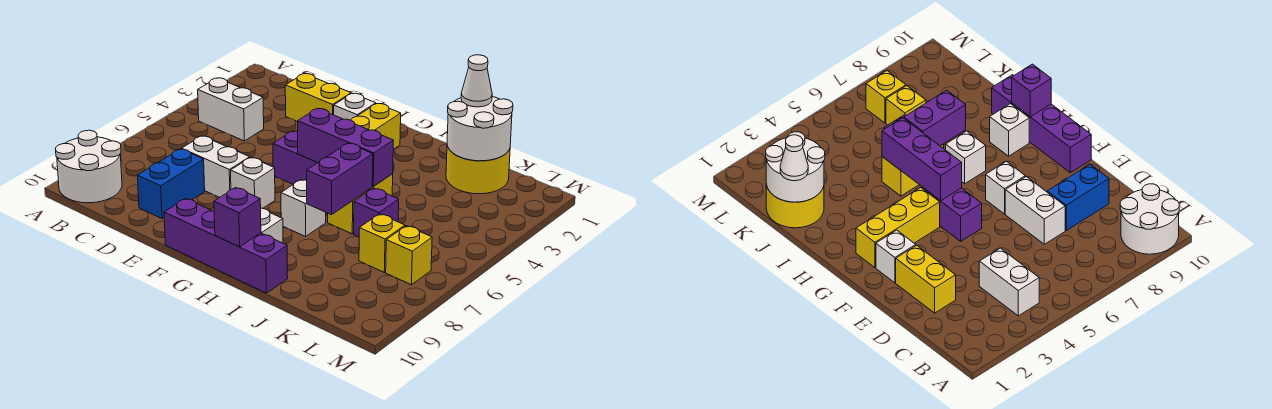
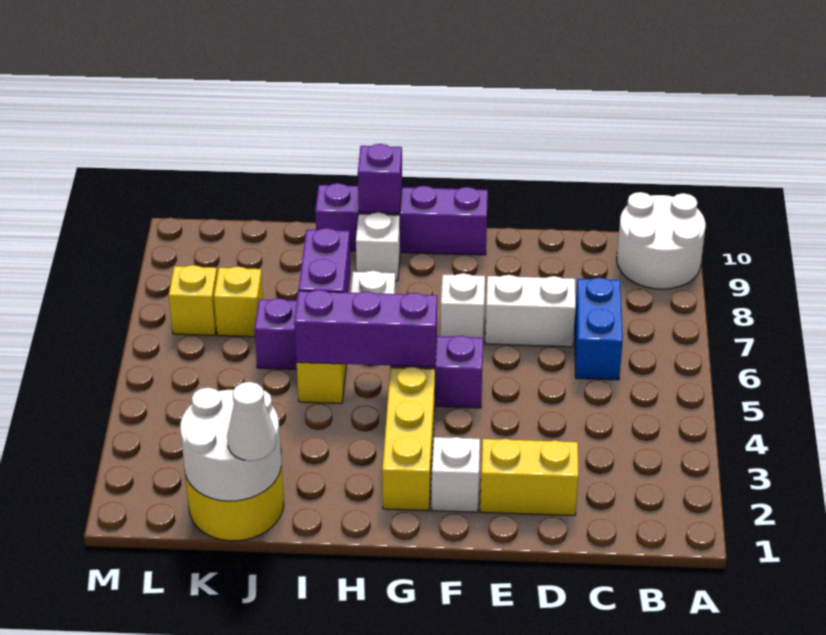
white brick B4:C4 level 1 -> none
blue brick D8:D9 level 1 -> blue brick C6:C7 level 1

